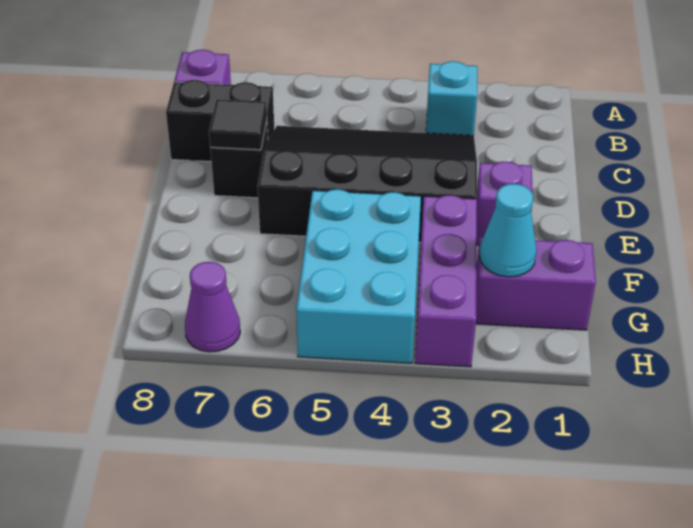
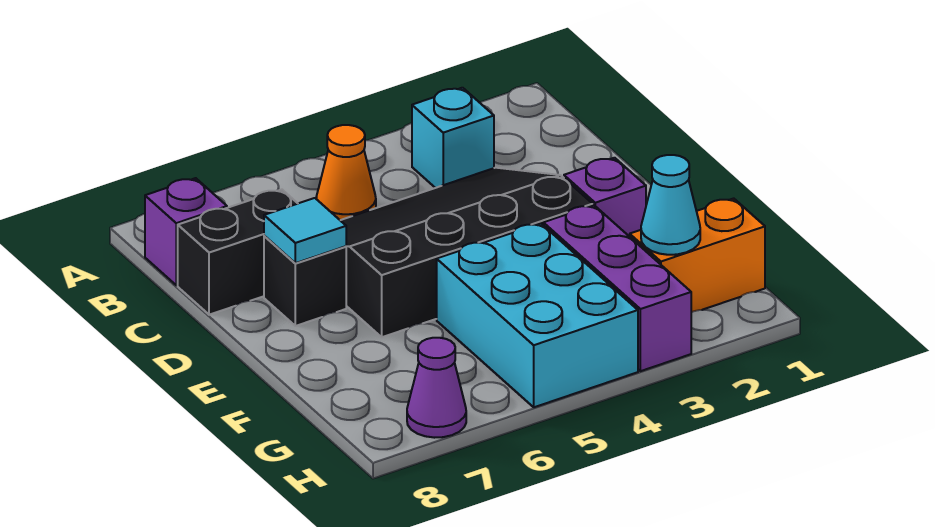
none -> orange cone B5 level 1
black tile D7 level 2 -> cyan tile D7 level 2
purple brick G1:G2 level 1 -> orange brick G1:G2 level 1

